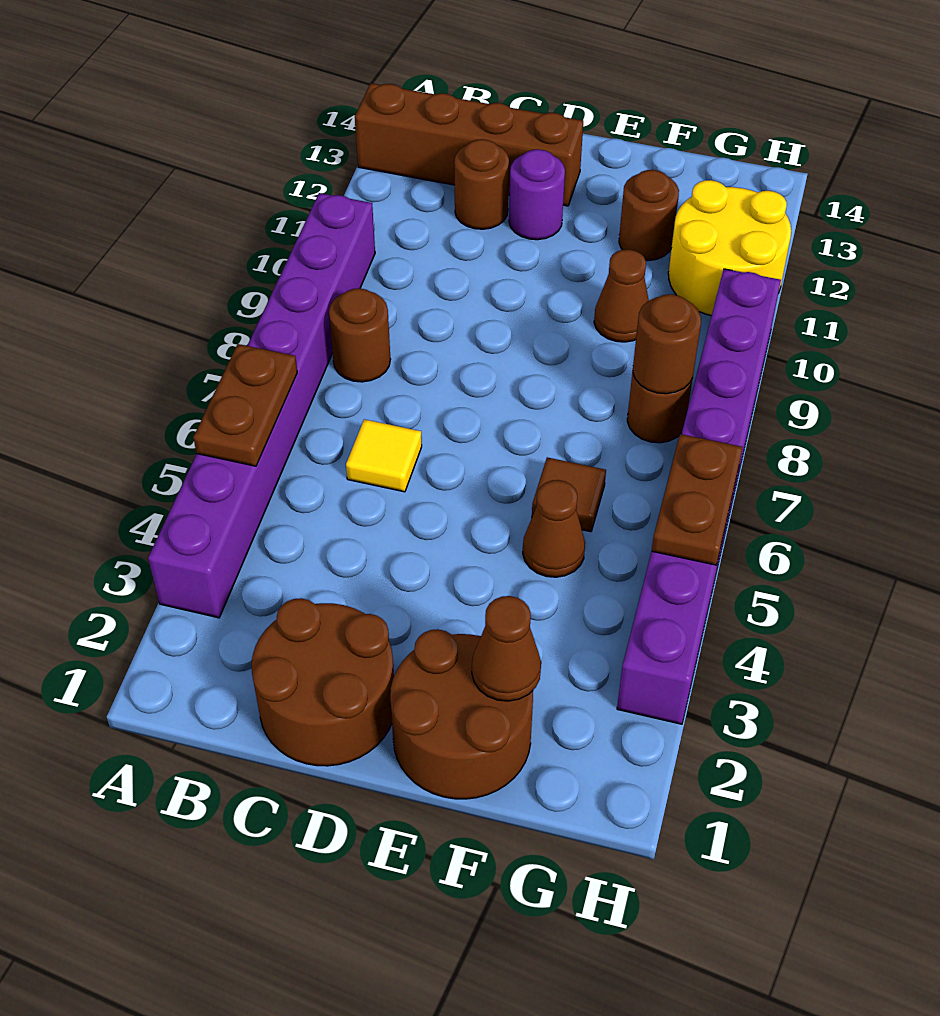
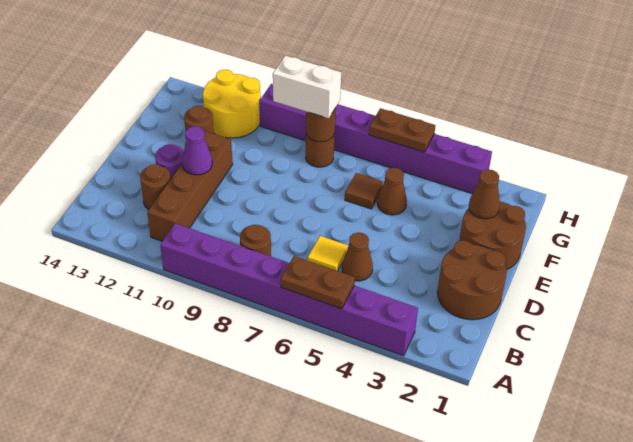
brown brick A13:D13 level 1 -> brown brick B11:E11 level 1
none -> purple cone D11 level 2
brown cone F10 level 1 -> brown cone C5 level 1
none -> white brick G8:G9 level 3

